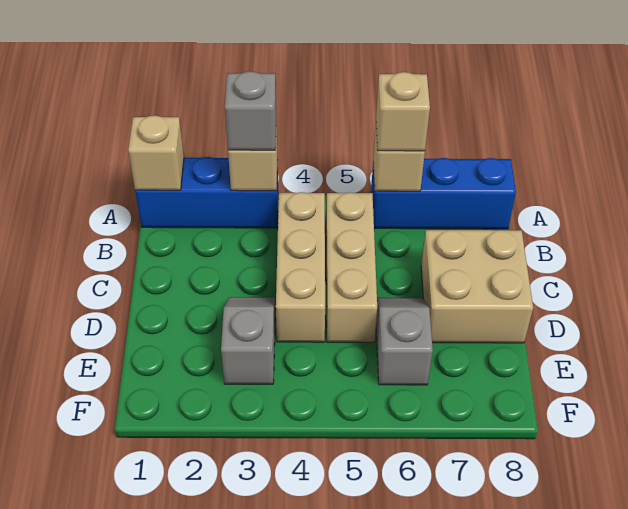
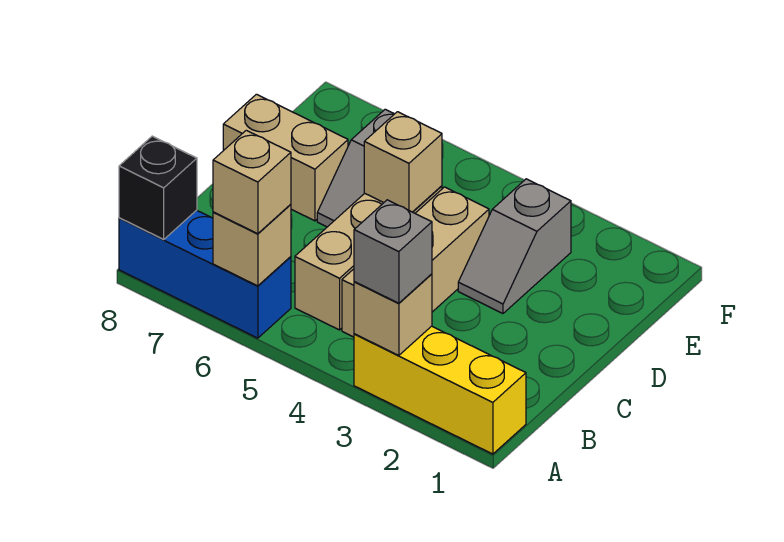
blue brick A1:A3 level 1 -> yellow brick A1:A3 level 1
tan brick A1 level 2 -> tan brick D5 level 2
none -> black brick A8 level 2
tan brick C7:D8 level 1 -> tan brick D7:D8 level 1

